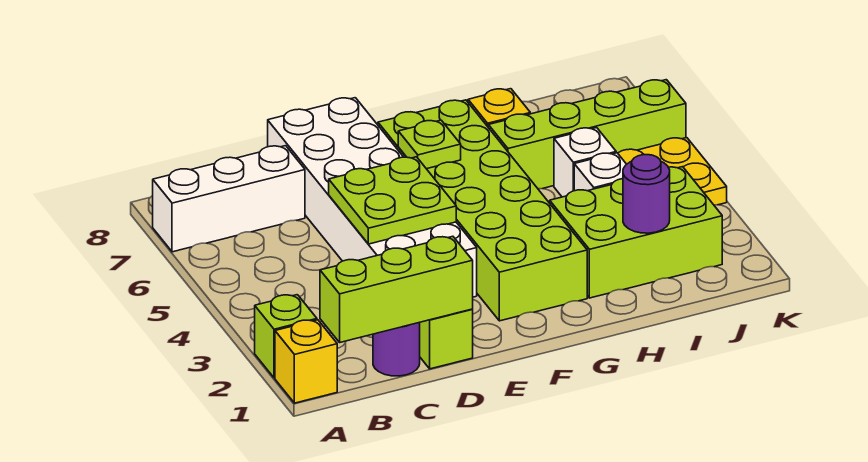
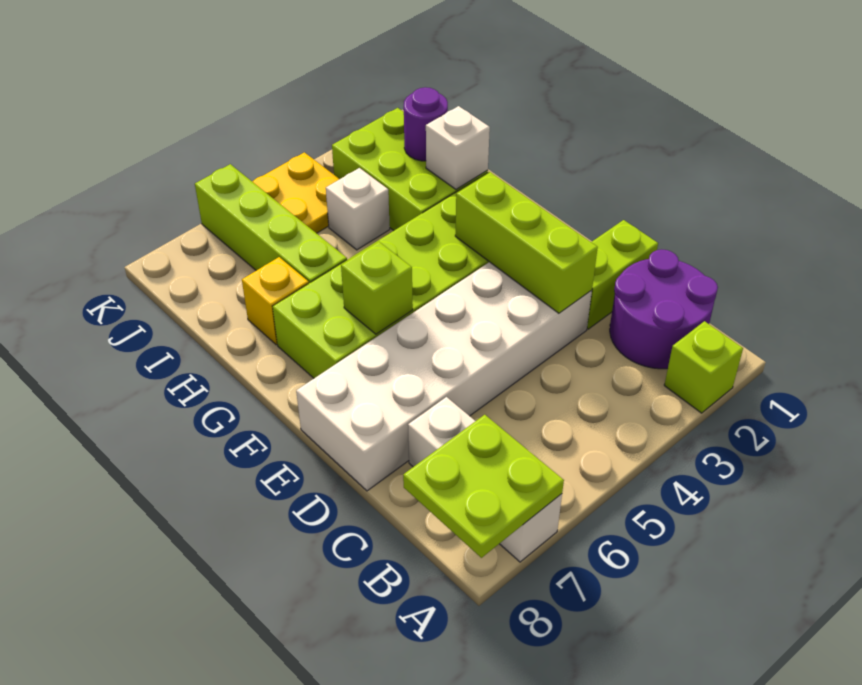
yellow brick A1 level 1 -> none
lime brick B1:D1 level 2 -> lime brick D3:F3 level 2
purple round brick C1 level 1 -> purple round brick B1:C2 level 1
lime plate D4:E5 level 2 -> lime plate A7:B8 level 2
lime plate F6 level 2 -> lime brick F6 level 2
white brick I5 level 1 -> white brick H2 level 2

